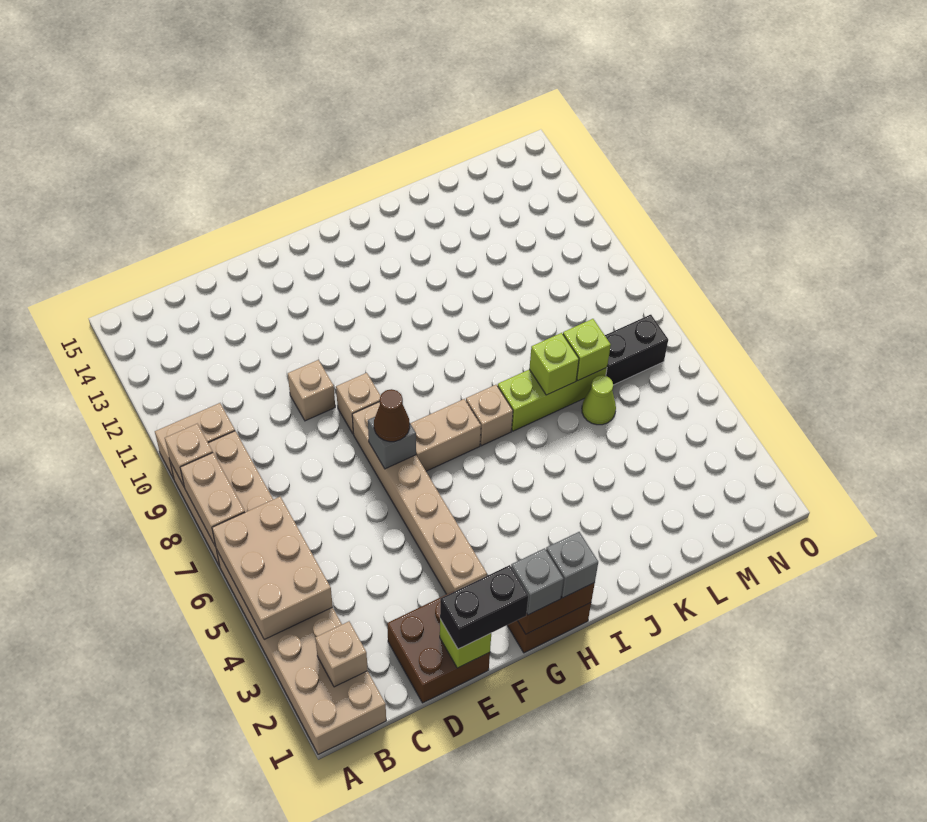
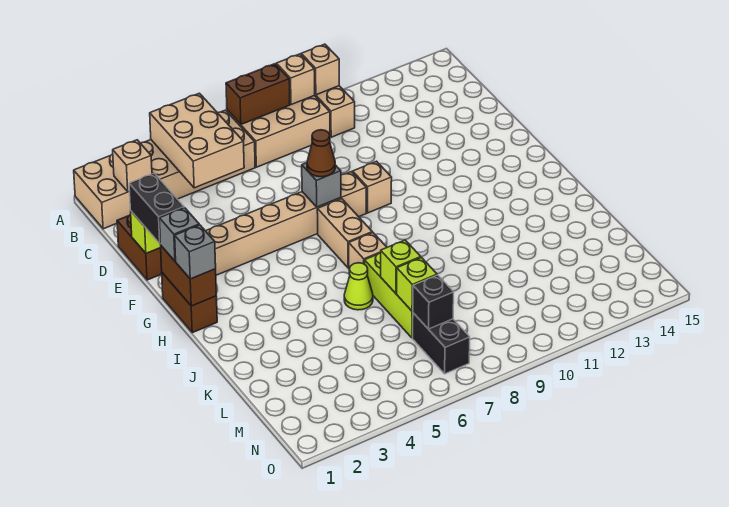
tan brick A4:B6 level 2 -> tan brick A4:C5 level 2
tan brick A7:A8 level 2 -> brown brick A7:A8 level 2
tan brick E10 level 1 -> tan brick A10 level 2
lime cone L6 level 1 -> lime cone J6 level 1
none -> black brick M7 level 2

